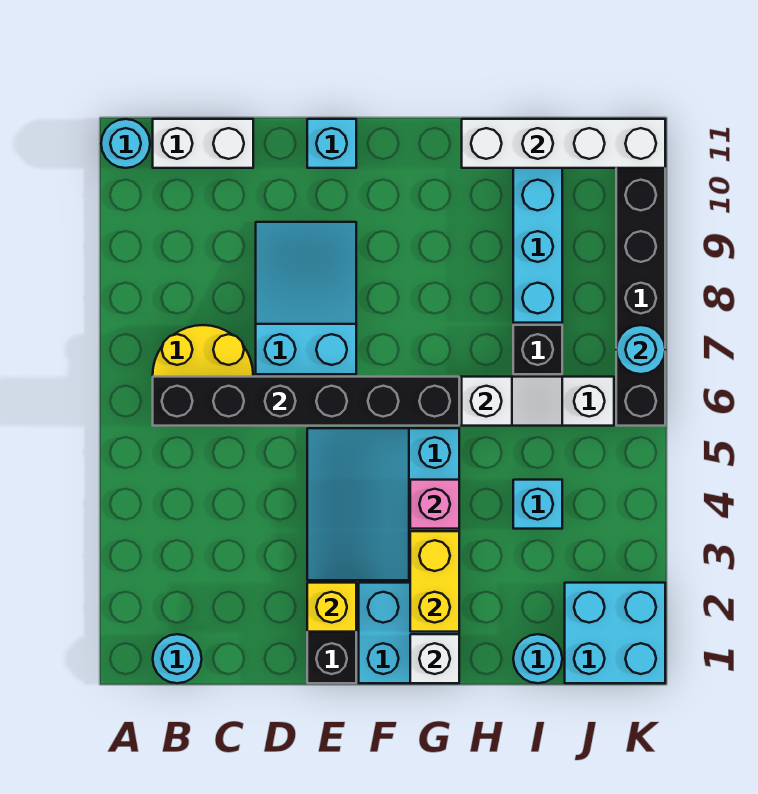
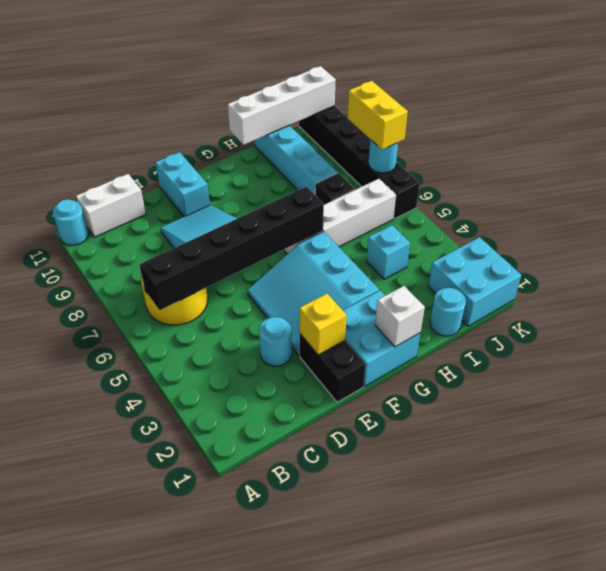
cyan round brick B1 level 1 -> cyan round brick D3 level 1
cyan brick E11 level 1 -> cyan brick E10:E11 level 1
yellow brick G2:G3 level 2 -> yellow brick K7:K8 level 3
pink brick G4 level 2 -> none
white slope H6:I6 level 2 top H -> none

